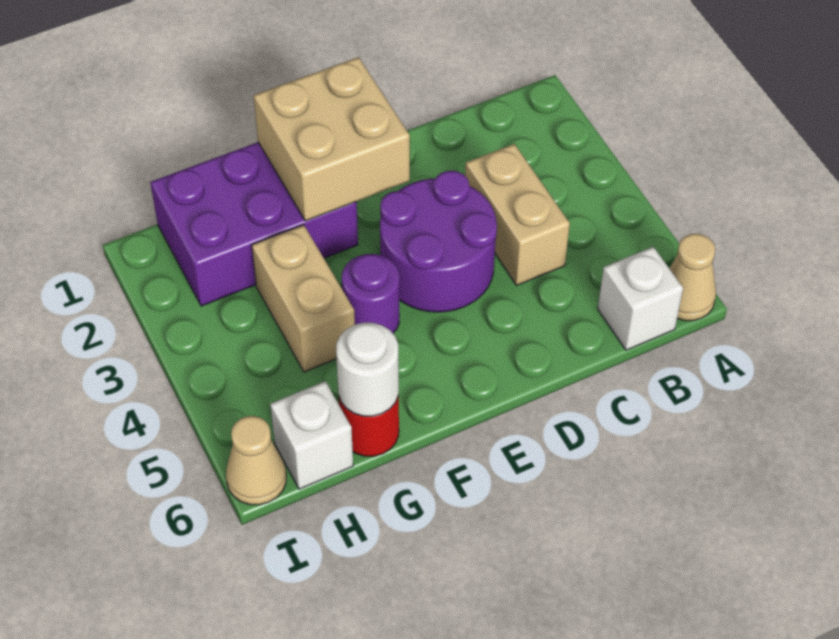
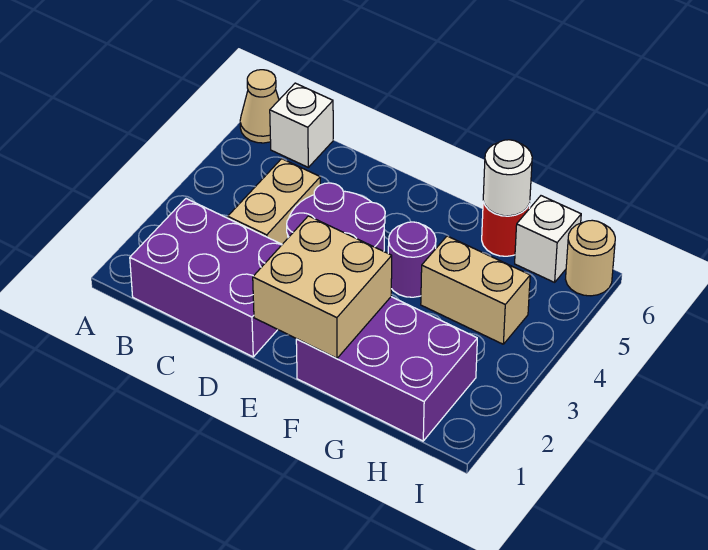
none -> purple brick B1:D2 level 1
tan brick G3:G4 level 1 -> tan brick G4:H4 level 1
tan cone I6 level 1 -> tan round brick I6 level 1

